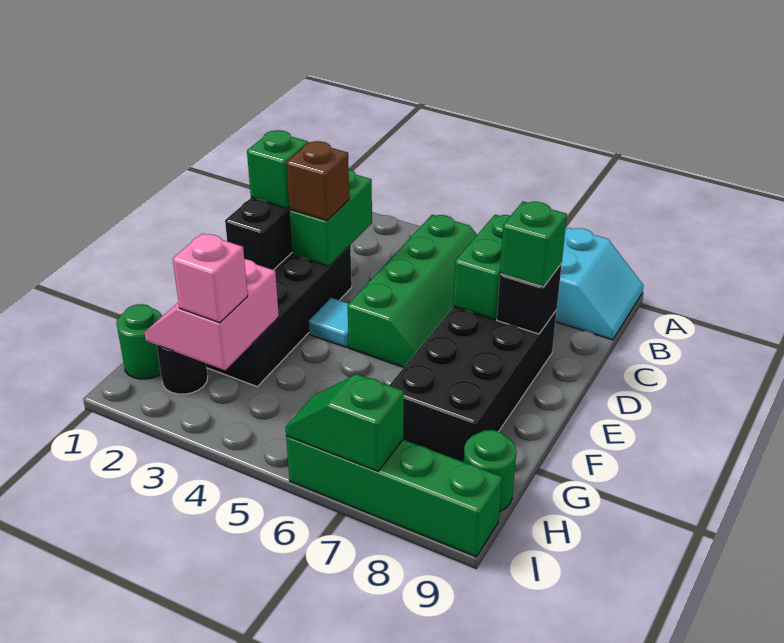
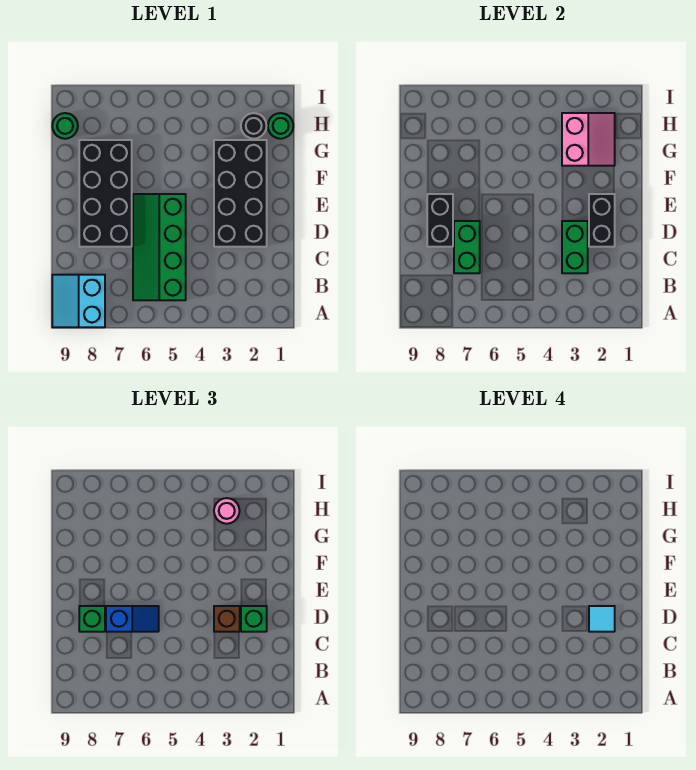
none -> blue slope D6:D7 level 3 top 7
black brick D8 level 2 -> black brick D8:E8 level 2
cyan tile E4 level 1 -> cyan tile D2 level 4
pink brick H3 level 3 -> pink round brick H3 level 3
green brick I6:I9 level 1 -> none
green slope I6:I7 level 2 top 7 -> none

